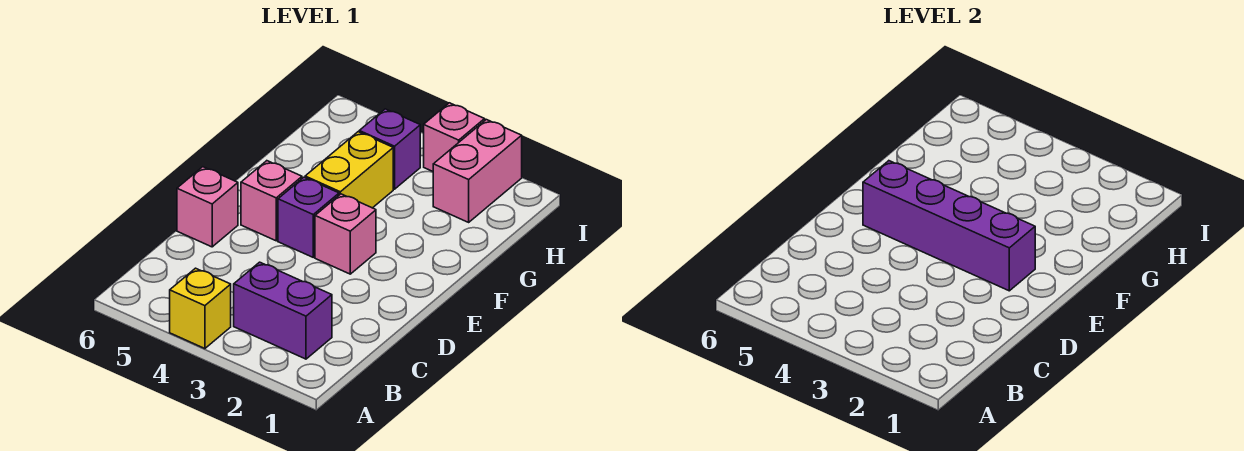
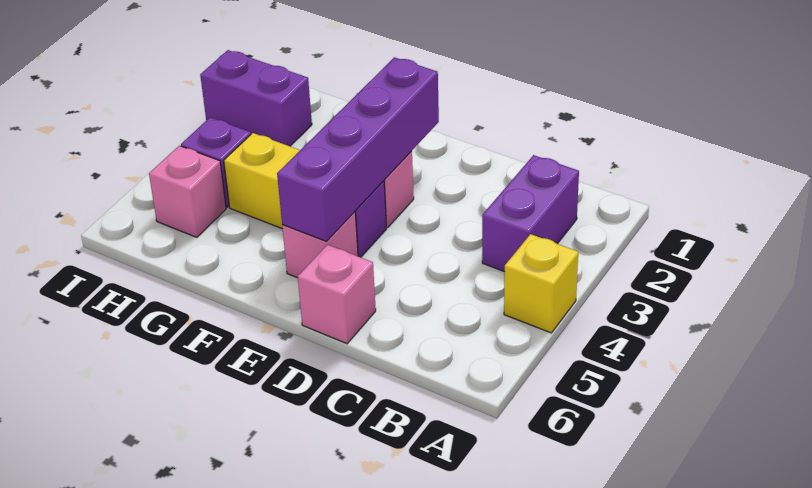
pink brick H2:I2 level 1 -> purple brick H2:I2 level 1
pink brick I3 level 1 -> pink brick H5 level 1

